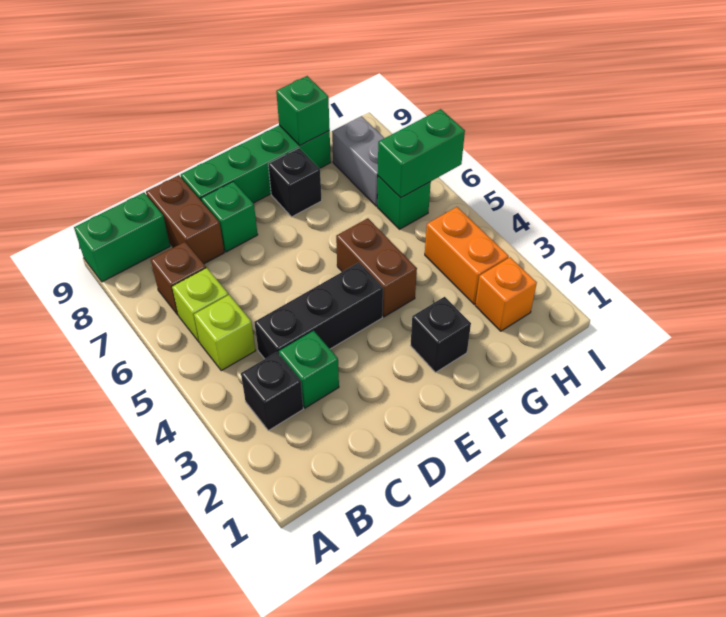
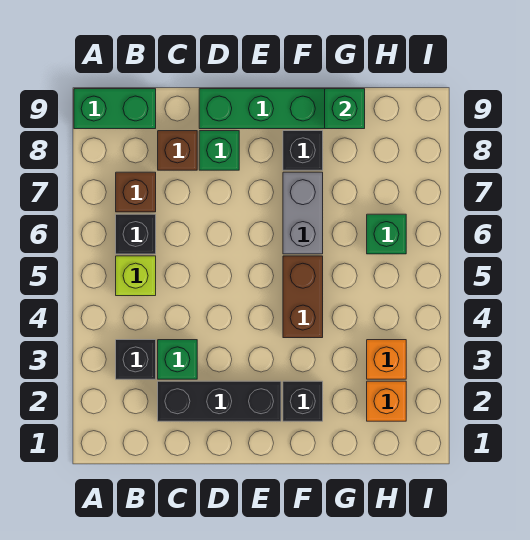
lime brick B6 level 1 -> black brick B6 level 1
black brick C4:E4 level 1 -> black brick C2:E2 level 1
brown brick C8:C9 level 1 -> brown brick C8 level 1
orange brick H3:H4 level 1 -> orange brick H3 level 1
green brick H6:I6 level 2 -> none
grey brick H7:H8 level 1 -> grey brick F6:F7 level 1

